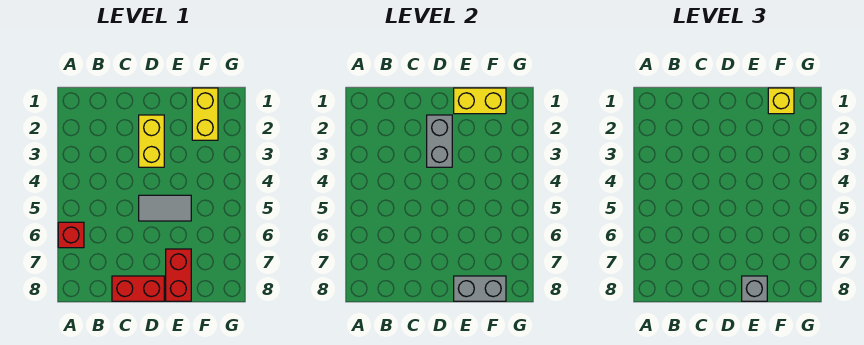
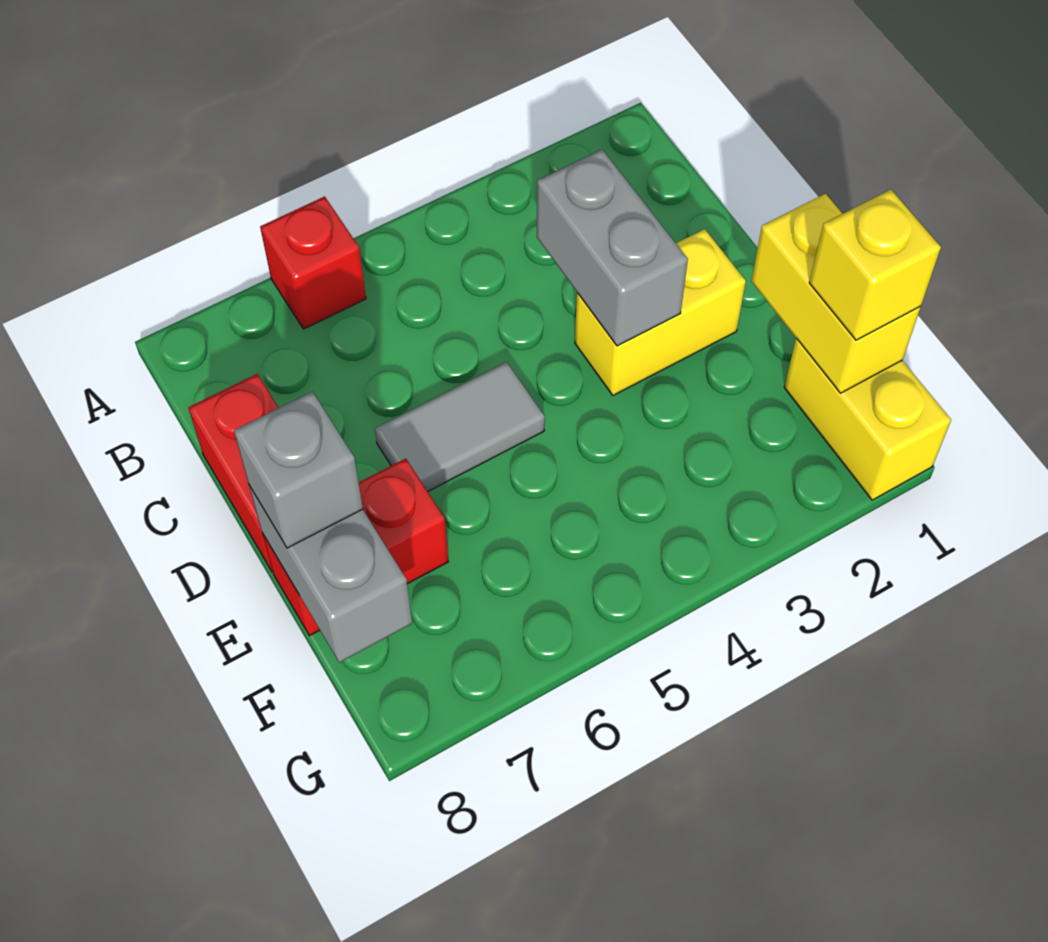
grey brick D2:D3 level 2 -> grey brick C3:D3 level 2
grey tile D5:E5 level 1 -> grey tile D5:D6 level 1
yellow brick F1:F2 level 1 -> yellow brick F1:G1 level 1

